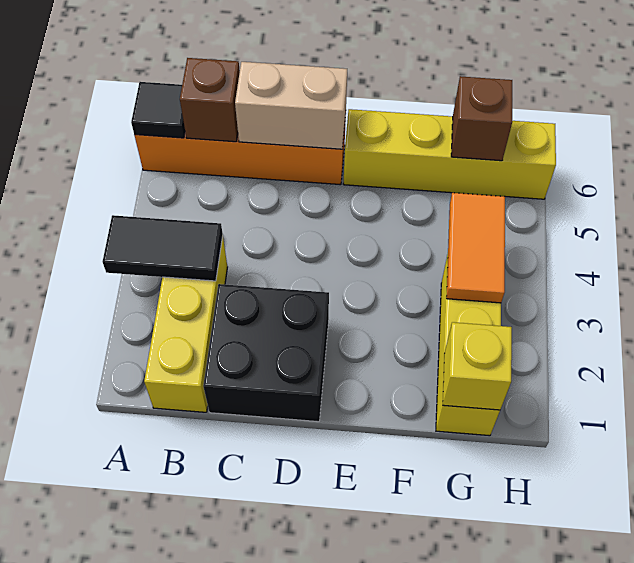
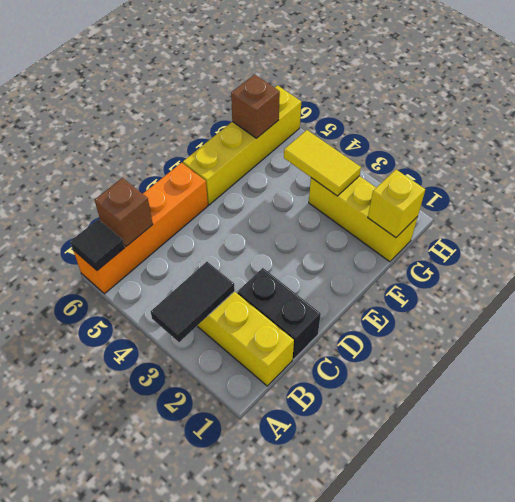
black brick C1:D2 level 1 -> black brick C1:C2 level 1
tan brick C6:D6 level 2 -> none
orange tile G3:G4 level 2 -> yellow tile G3:G4 level 2

